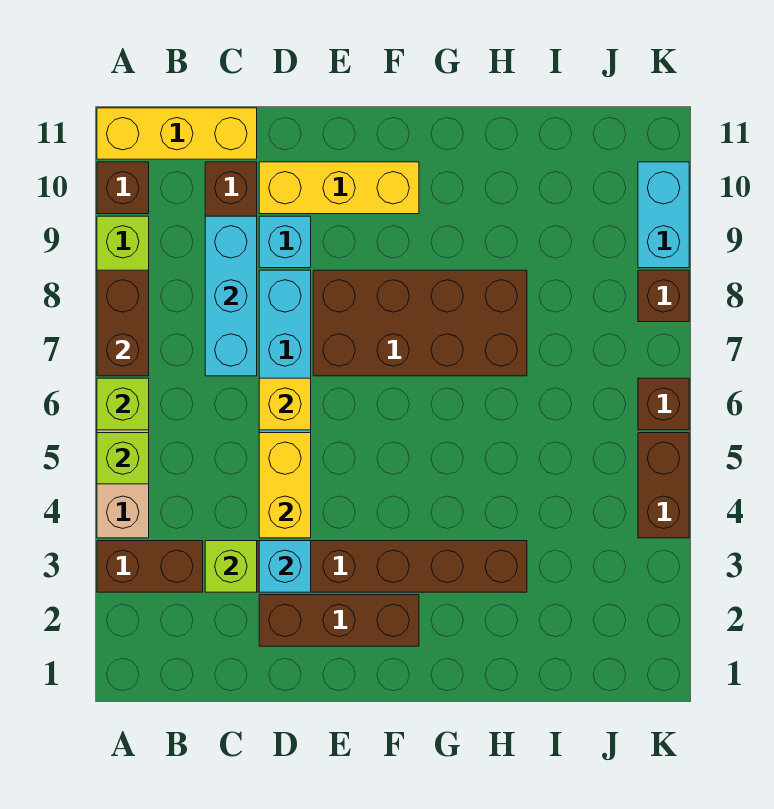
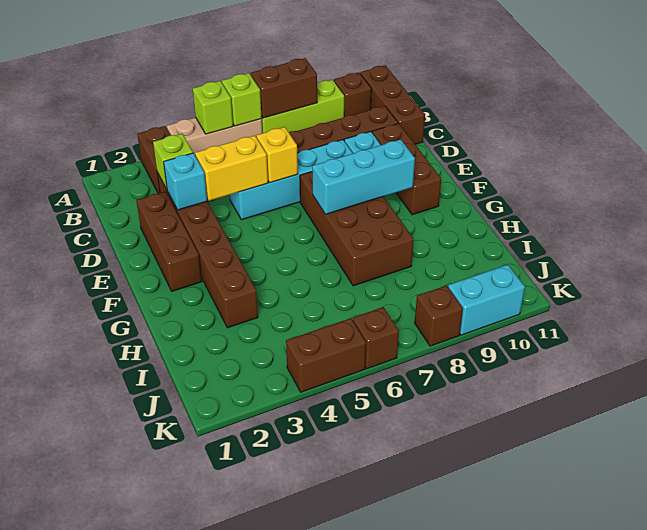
yellow brick A11:C11 level 1 -> brown brick A11:C11 level 1
cyan brick C7:C9 level 2 -> cyan brick F7:F9 level 2
yellow brick D10:F10 level 1 -> brown brick D10:F10 level 1

